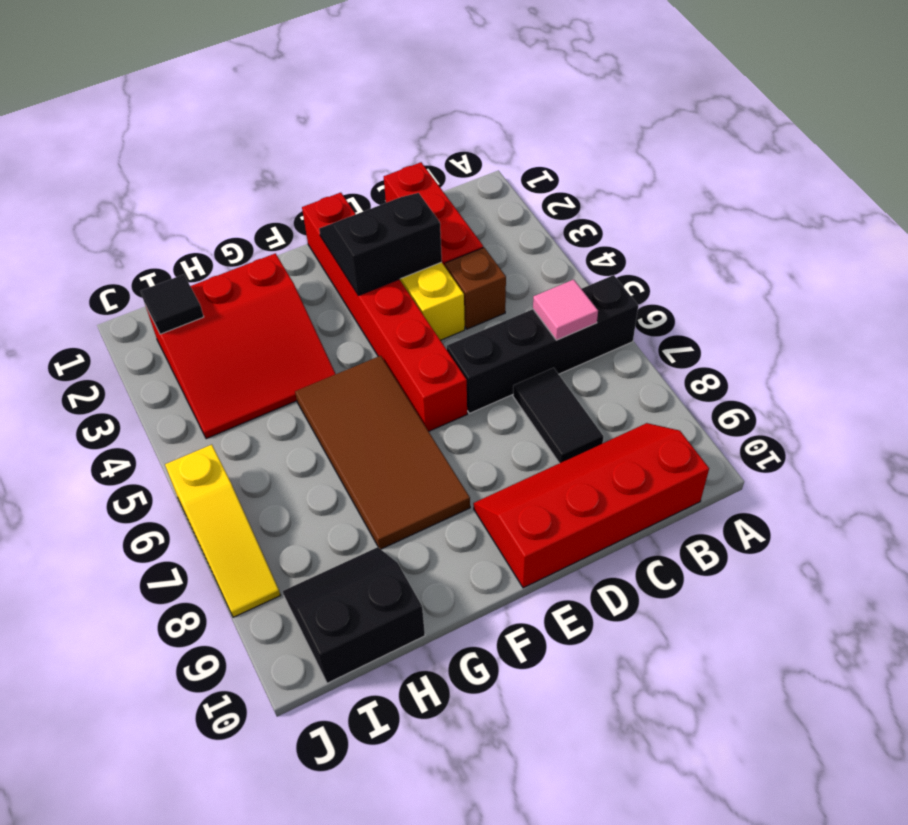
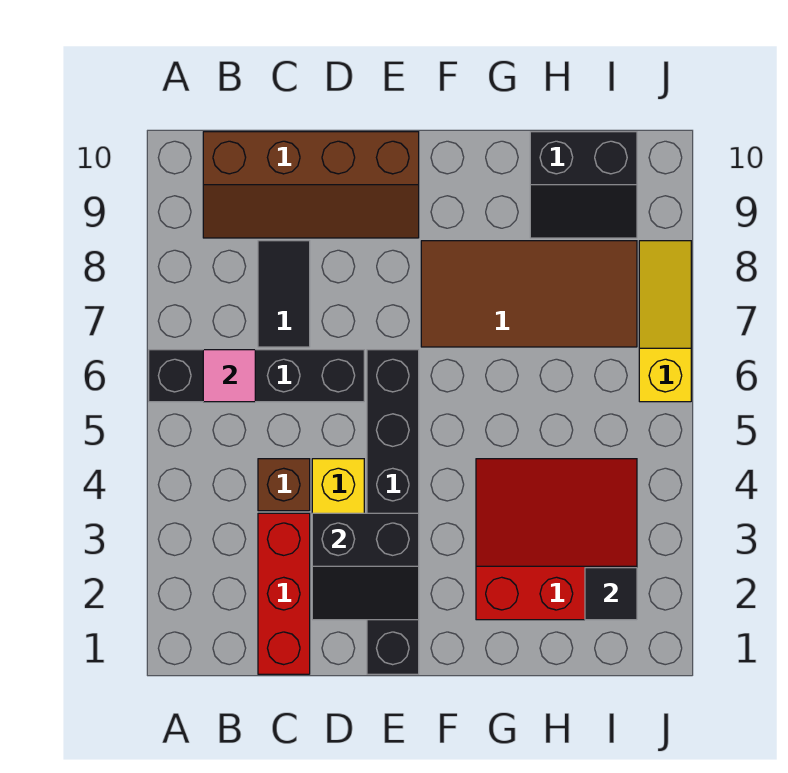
red slope B9:E10 level 1 top 10 -> brown slope B9:E10 level 1 top 10
red brick E1:E6 level 1 -> black brick E1:E6 level 1
brown tile F5:G8 level 1 -> brown tile F7:I8 level 1

